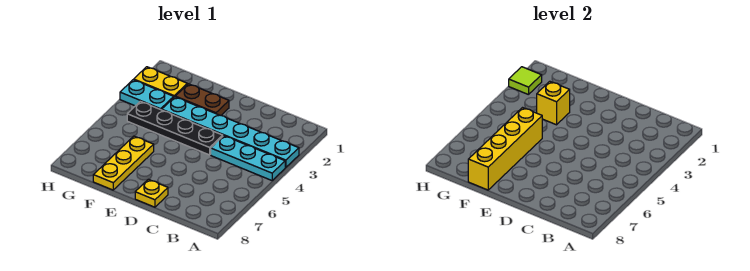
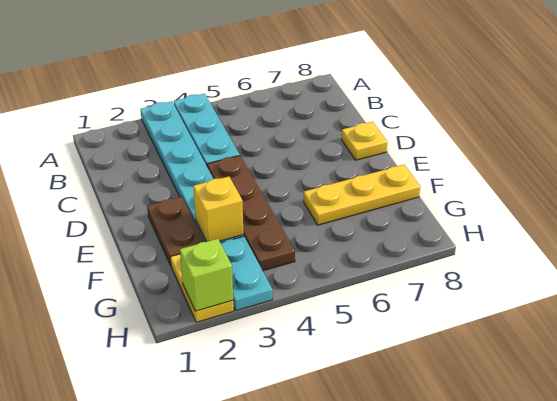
black plate D4:G4 level 1 -> brown plate D4:G4 level 1
yellow brick F5:F8 level 2 -> none
lime tile H2 level 2 -> lime brick H2 level 2

